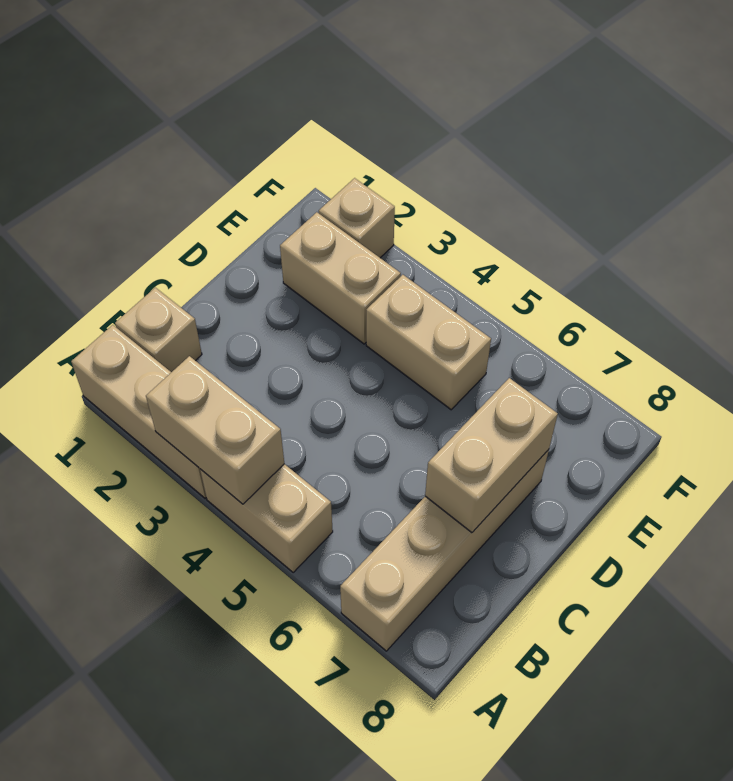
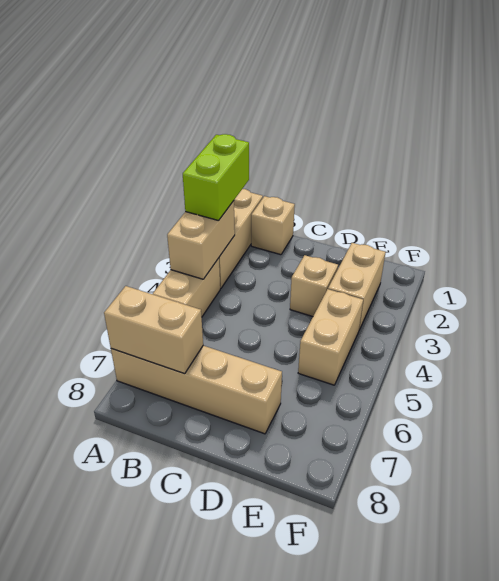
none -> lime brick A2:A3 level 3
tan brick C7:D7 level 2 -> tan brick A7:B7 level 2
tan brick F2 level 1 -> tan brick D3 level 1

